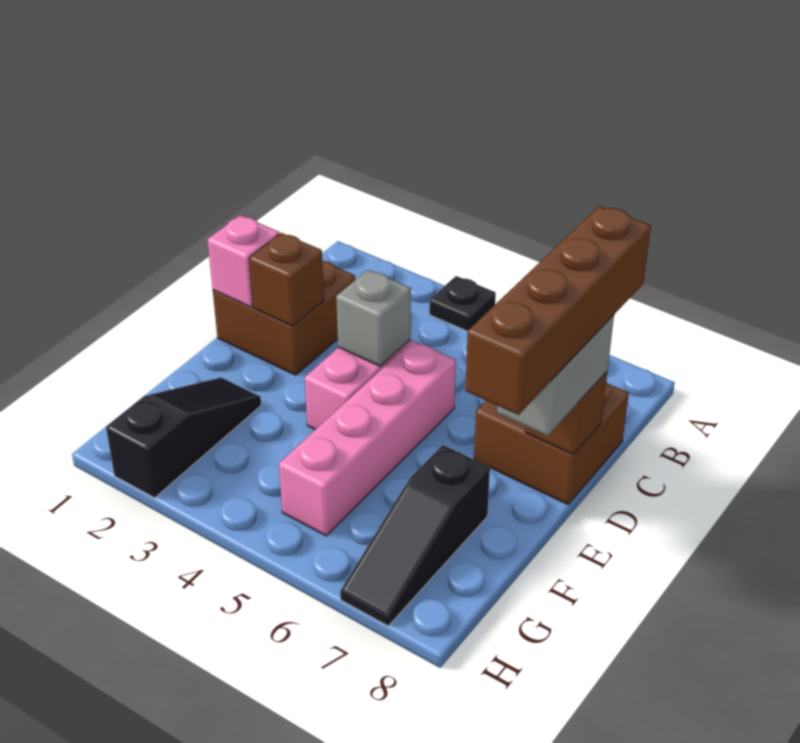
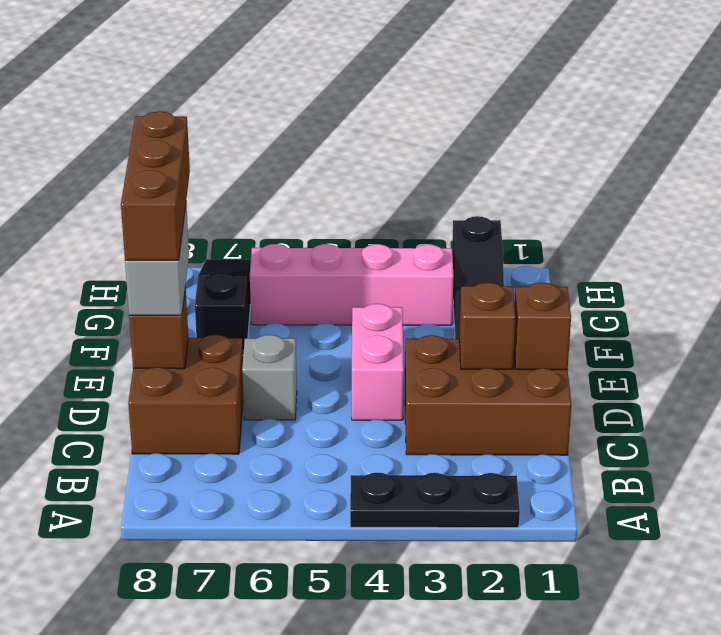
black plate A4 level 1 -> black plate A2:A4 level 1
brown brick C1:D2 level 1 -> brown brick C1:D3 level 1
brown brick C8:F8 level 4 -> brown brick D8:F8 level 4
pink brick D1 level 2 -> brown brick D1 level 2
grey brick D4 level 2 -> grey brick D6 level 1
pink brick D5:G5 level 1 -> pink brick G3:G6 level 1

